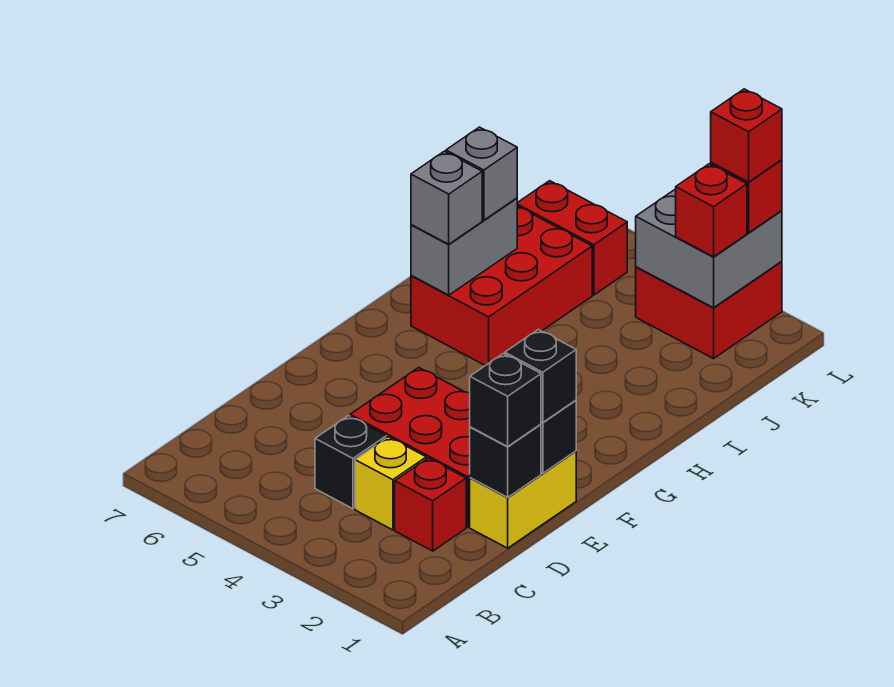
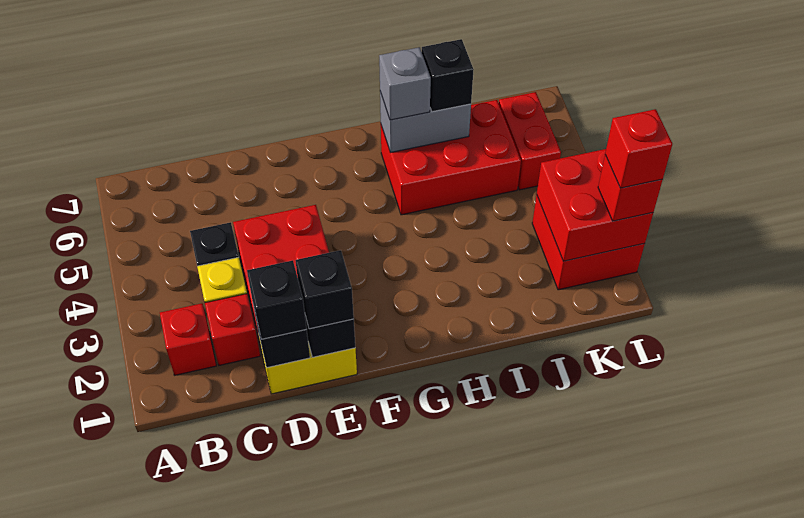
grey brick I6 level 3 -> black brick I6 level 3
grey brick K2:L3 level 2 -> red brick K2:L3 level 2
red brick K2 level 3 -> red brick B2 level 1

